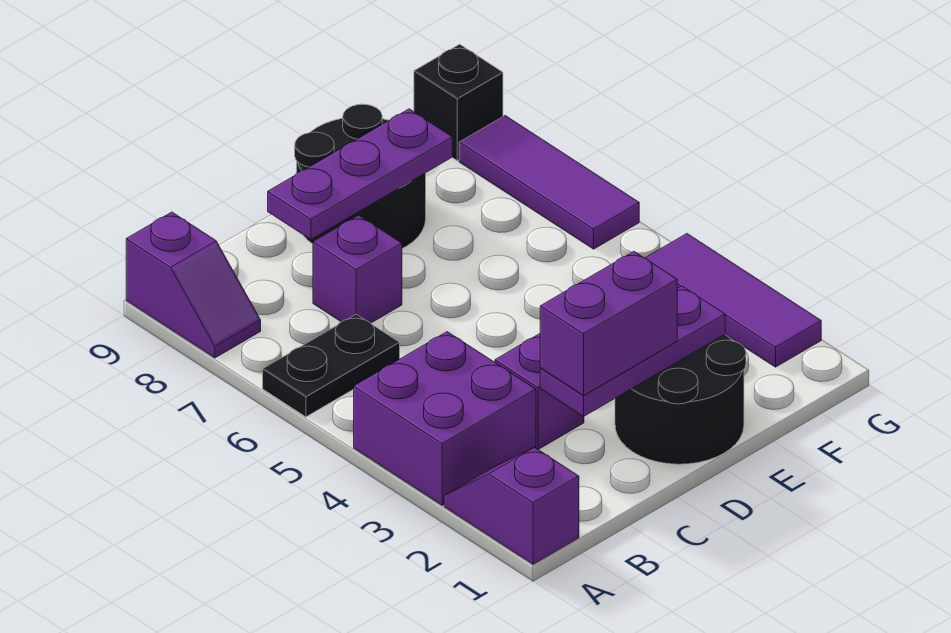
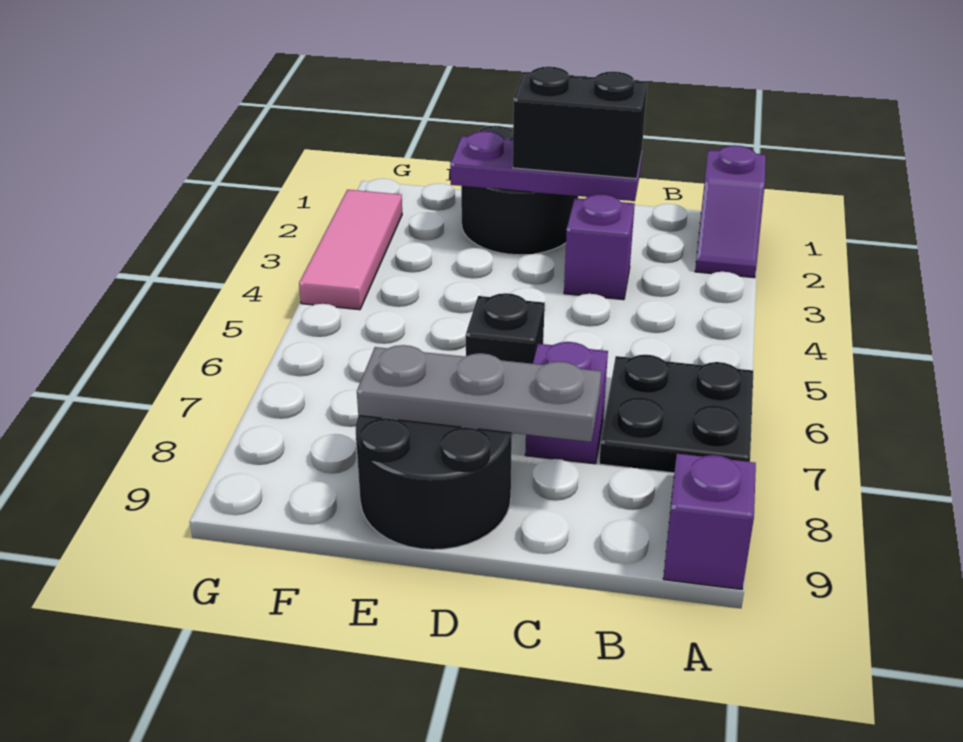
purple brick A3:B4 level 1 -> none
black plate A6:B6 level 1 -> black plate A6:B7 level 1
purple brick C2:D2 level 3 -> black brick C2:D2 level 3
purple plate C8:E8 level 2 -> grey plate C8:E8 level 2
purple tile G2:G4 level 1 -> pink tile G2:G4 level 1
purple tile G6:G8 level 1 -> none
black brick G9 level 1 -> black brick D6 level 1

